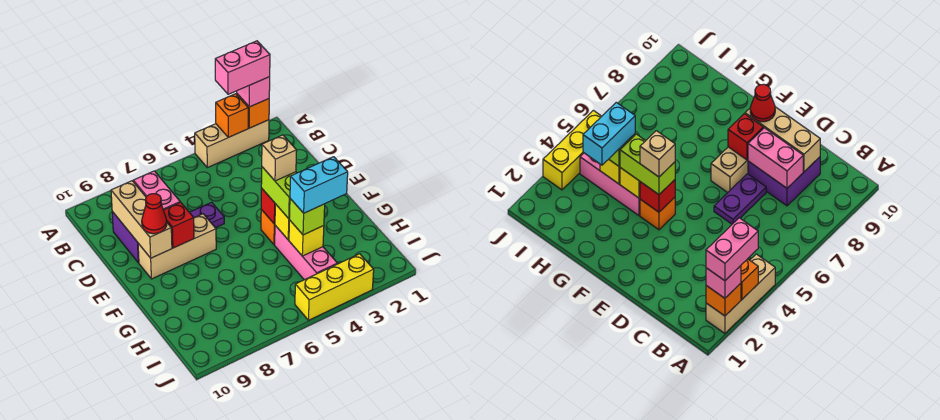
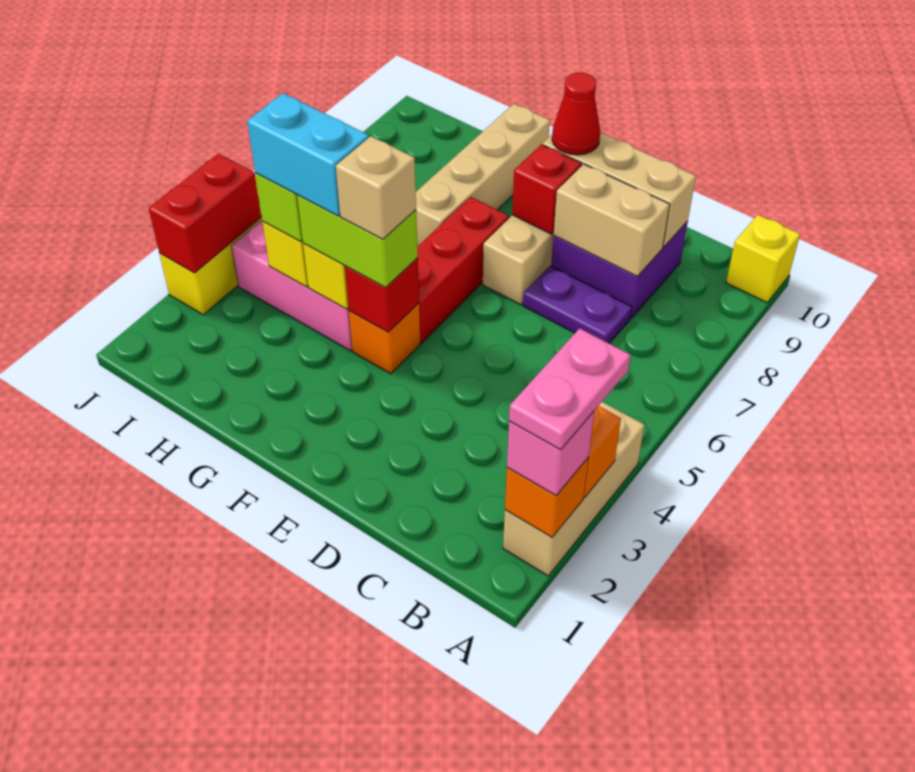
pink brick A2:A3 level 4 -> pink plate A2:A3 level 4
none -> yellow brick A10 level 1
pink brick C8:D8 level 2 -> tan brick C8:D8 level 2
purple plate D6:D7 level 1 -> purple plate C7:D7 level 1
none -> red brick F5:F7 level 1
none -> tan brick G7:G10 level 1
cyan brick H3:H4 level 4 -> cyan brick G4:H4 level 4
none -> red brick J3:J4 level 2

